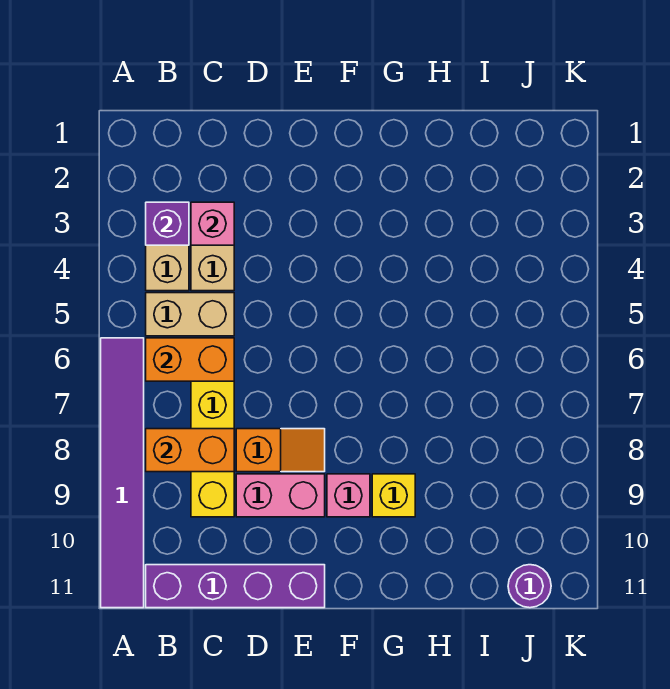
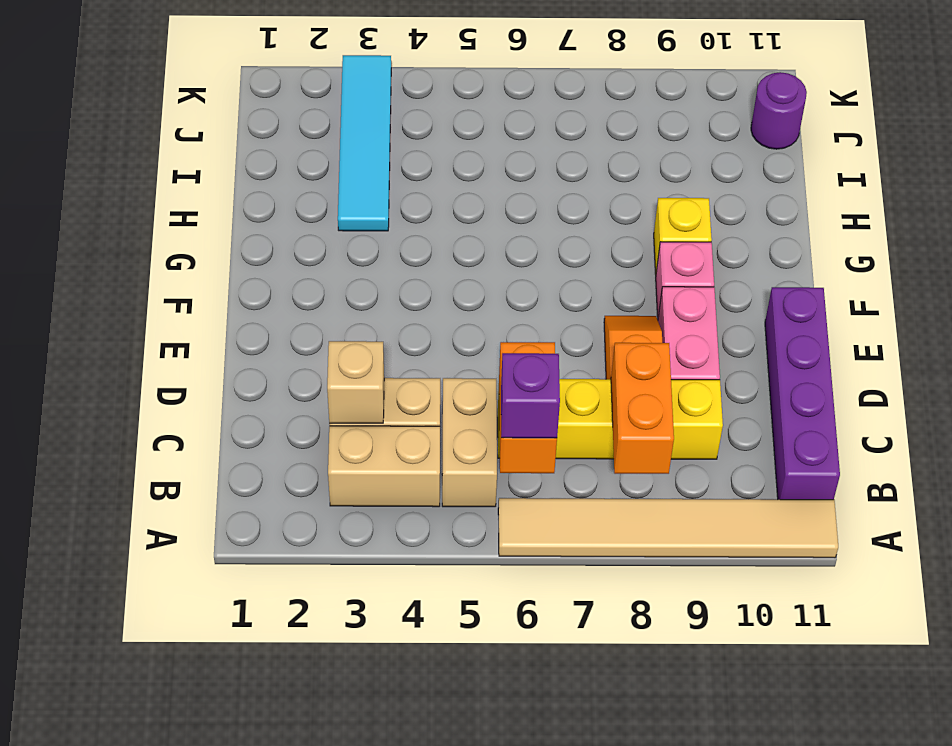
purple tile A6:A11 level 1 -> tan tile A6:A11 level 1
purple brick B3 level 2 -> purple brick B6 level 3
pink brick C3 level 2 -> tan brick C3 level 2
none -> cyan tile H3:K3 level 1

